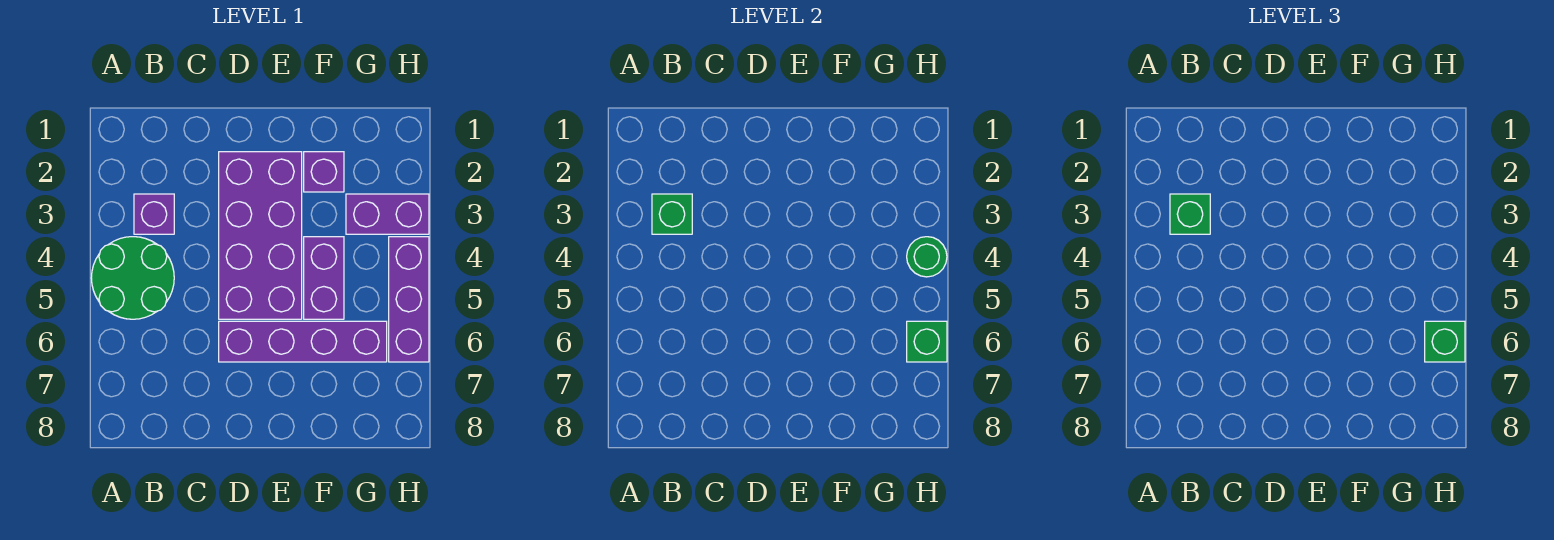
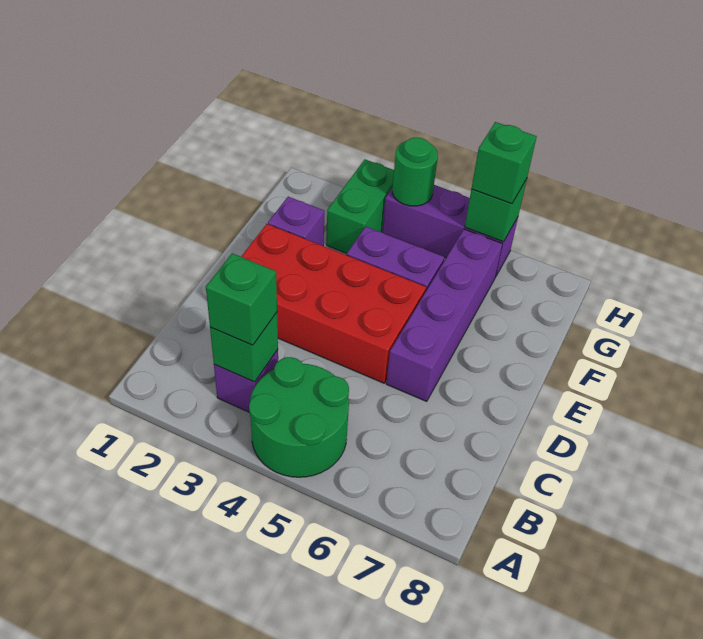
purple brick D2:E5 level 1 -> red brick D2:E5 level 1
purple brick G3:H3 level 1 -> green brick G3:H3 level 1

